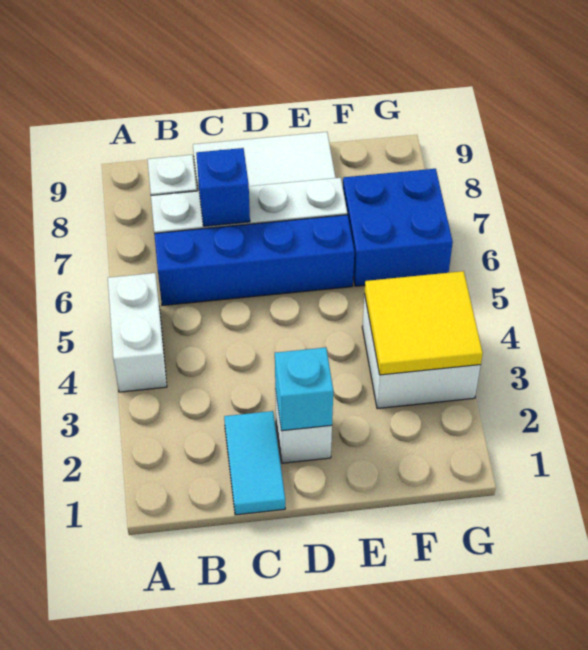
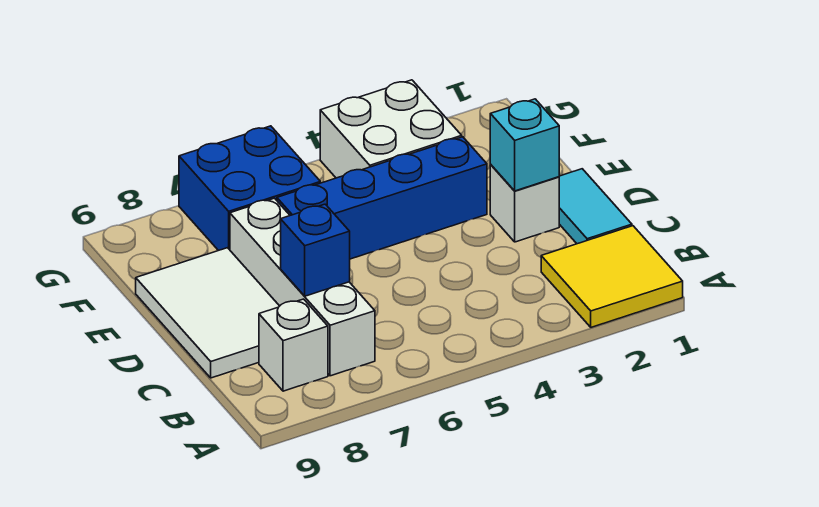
white brick A4:A5 level 1 -> none
blue brick B6:E6 level 1 -> blue brick E3:E6 level 1
cyan tile C1:C2 level 1 -> cyan tile C1:D1 level 1
yellow tile F3:G4 level 2 -> yellow tile A1:B2 level 1

